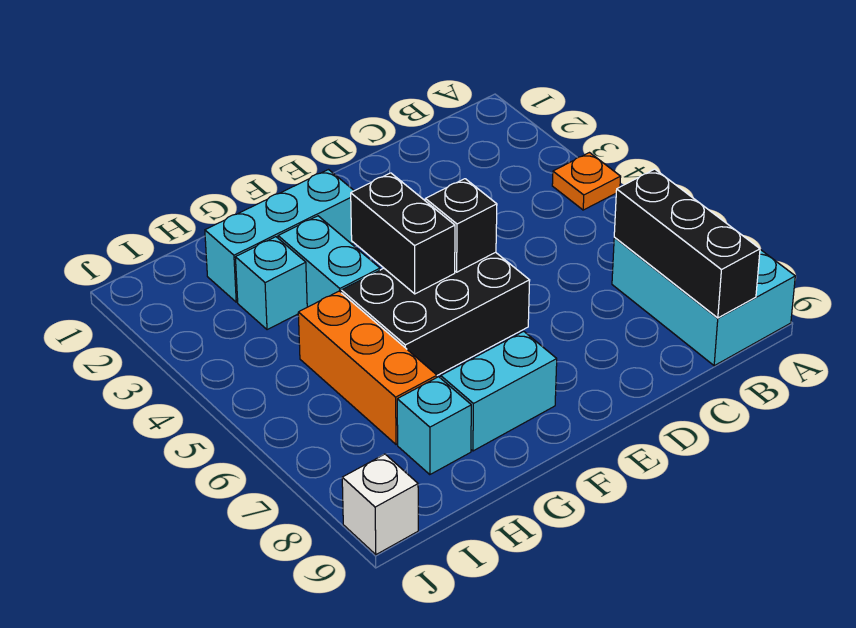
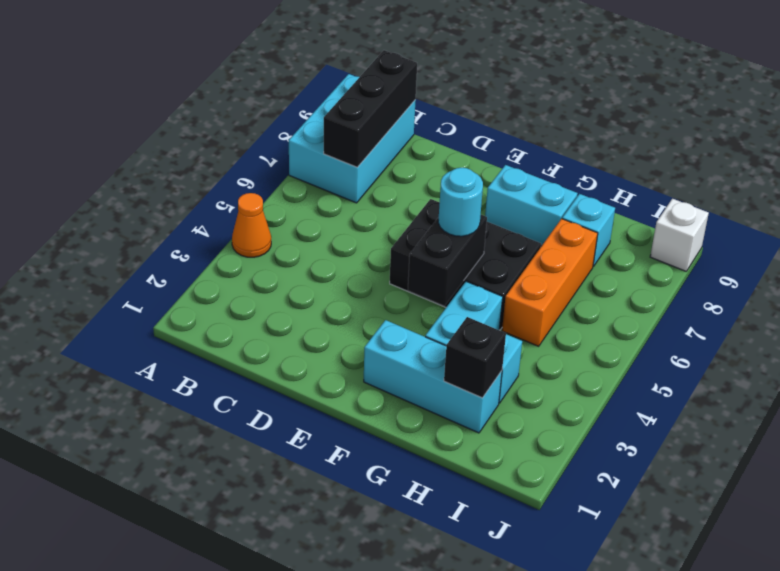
orange plate A4 level 1 -> orange cone A4 level 1
black brick E5 level 2 -> black brick H2 level 2
none -> cyan round brick F5 level 3

